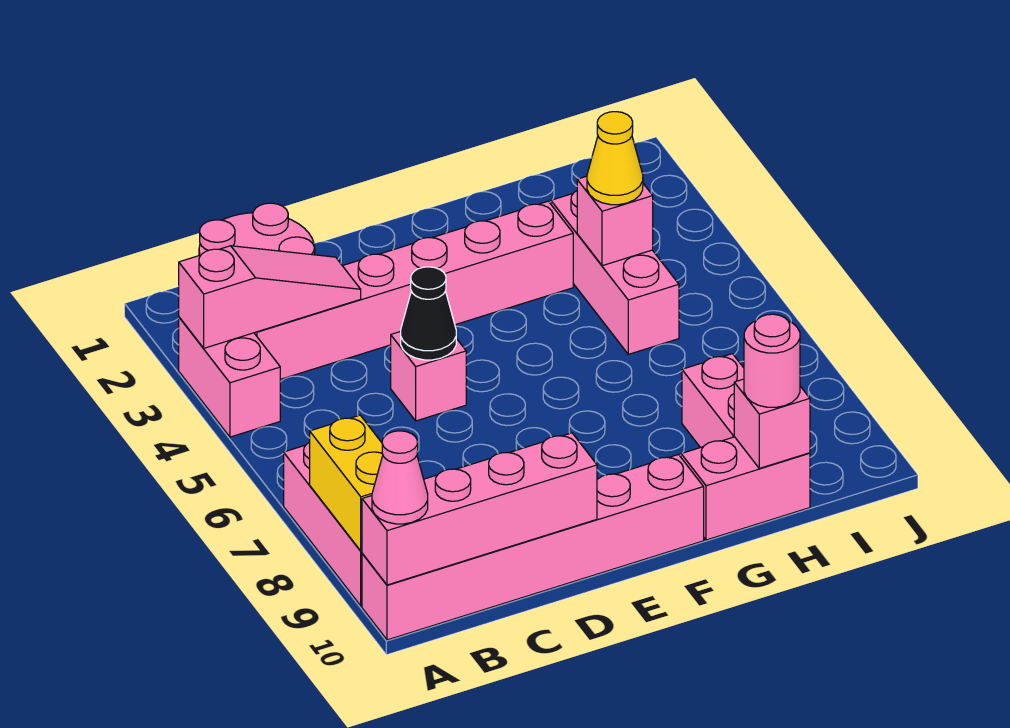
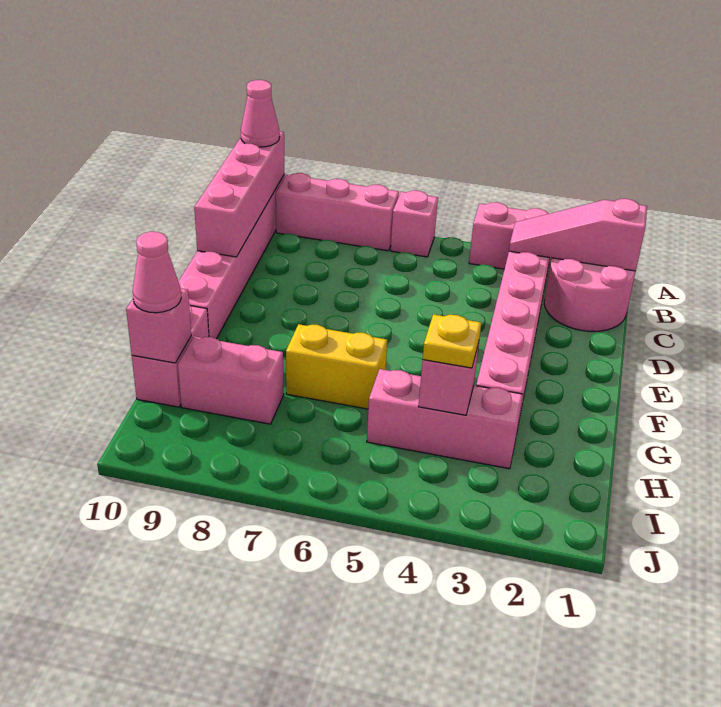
pink slope A3:C3 level 2 top A -> pink slope B1:B3 level 2 top 1
yellow brick A8:A9 level 2 -> yellow brick G6:G7 level 1
pink brick D5 level 1 -> pink brick A6 level 1
black cone D5 level 2 -> none
yellow cone H4 level 3 -> yellow plate H4 level 3
pink round brick H10 level 3 -> pink cone H10 level 3

